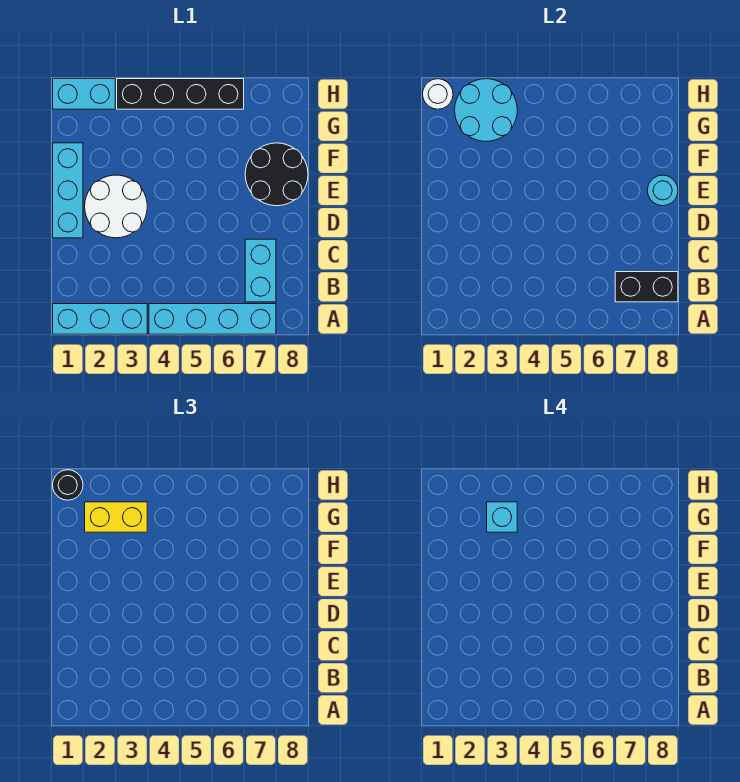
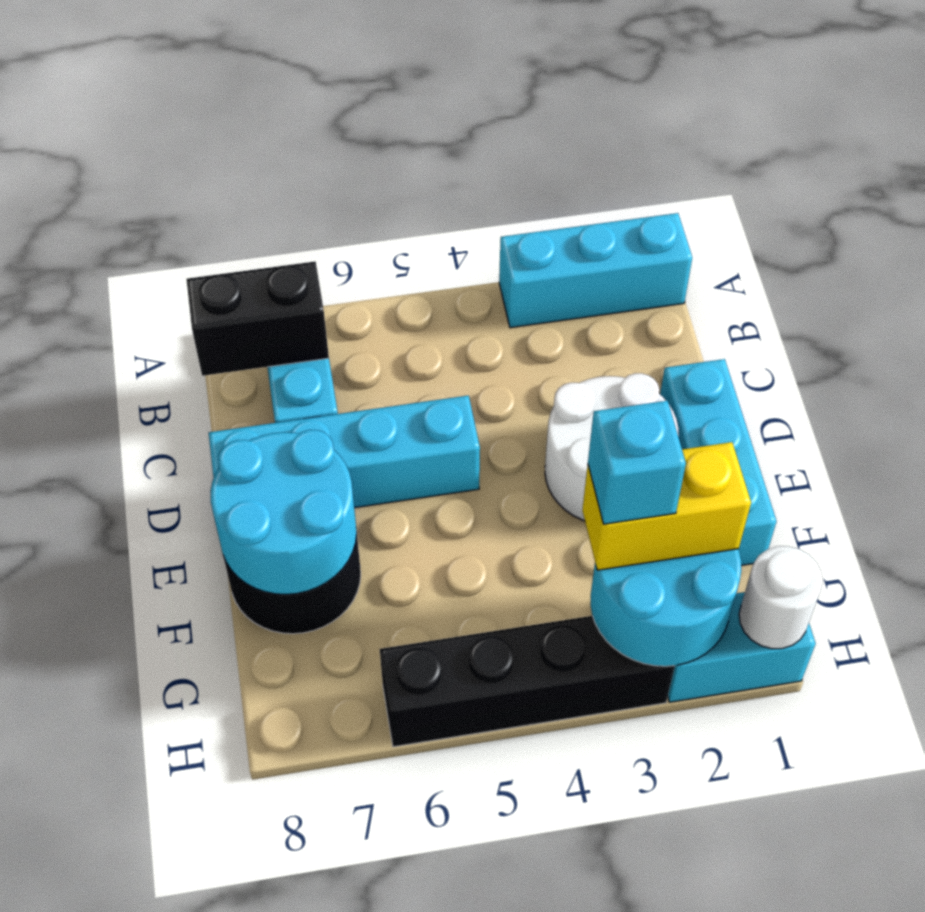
cyan brick A4:A7 level 1 -> cyan brick D5:D8 level 1
cyan round brick E8 level 2 -> cyan round brick E7:F8 level 2
black round brick H1 level 3 -> none

